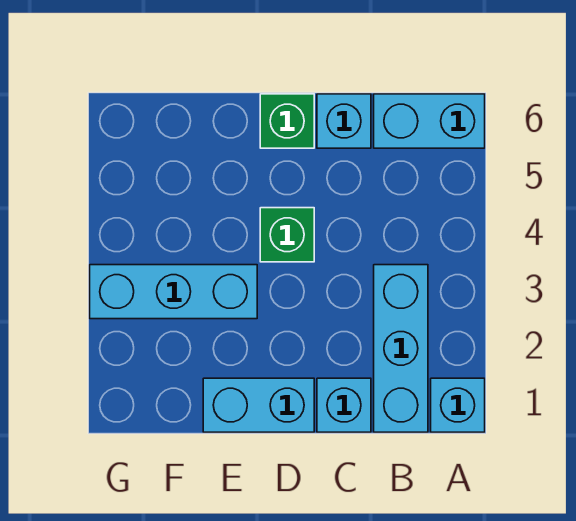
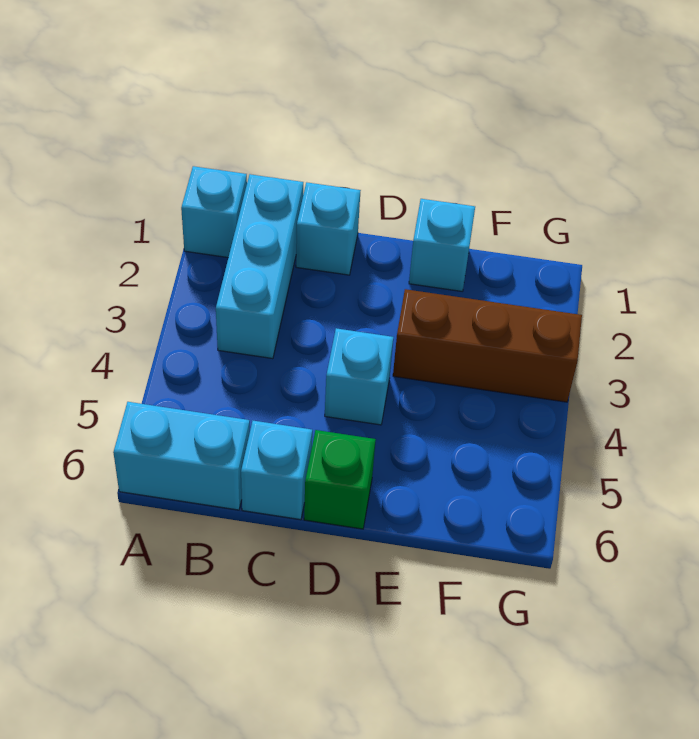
cyan brick D1:E1 level 1 -> cyan brick E1 level 1
green brick D4 level 1 -> cyan brick D4 level 1
cyan brick E3:G3 level 1 -> brown brick E3:G3 level 1

